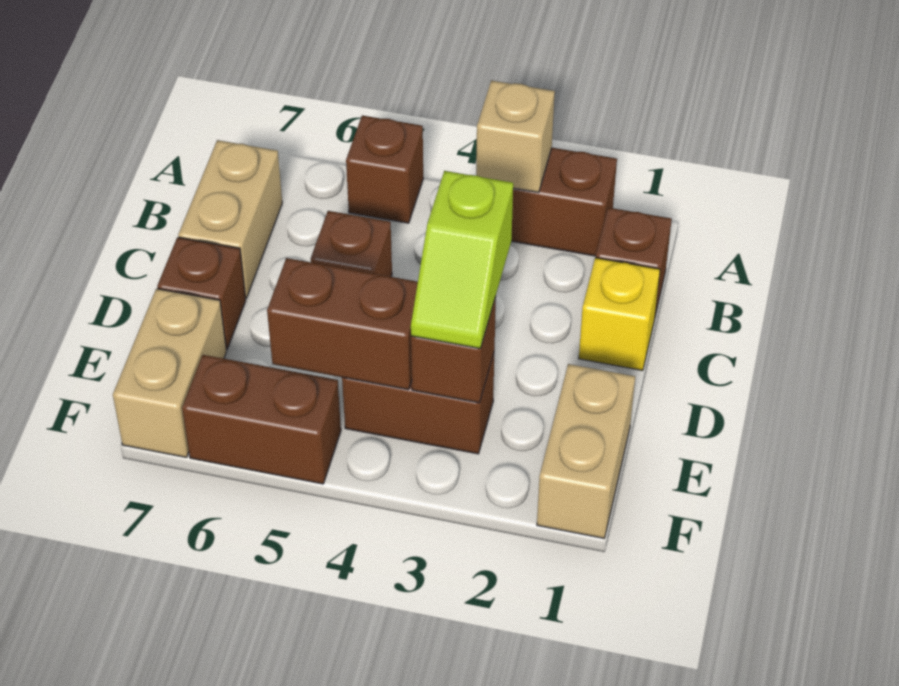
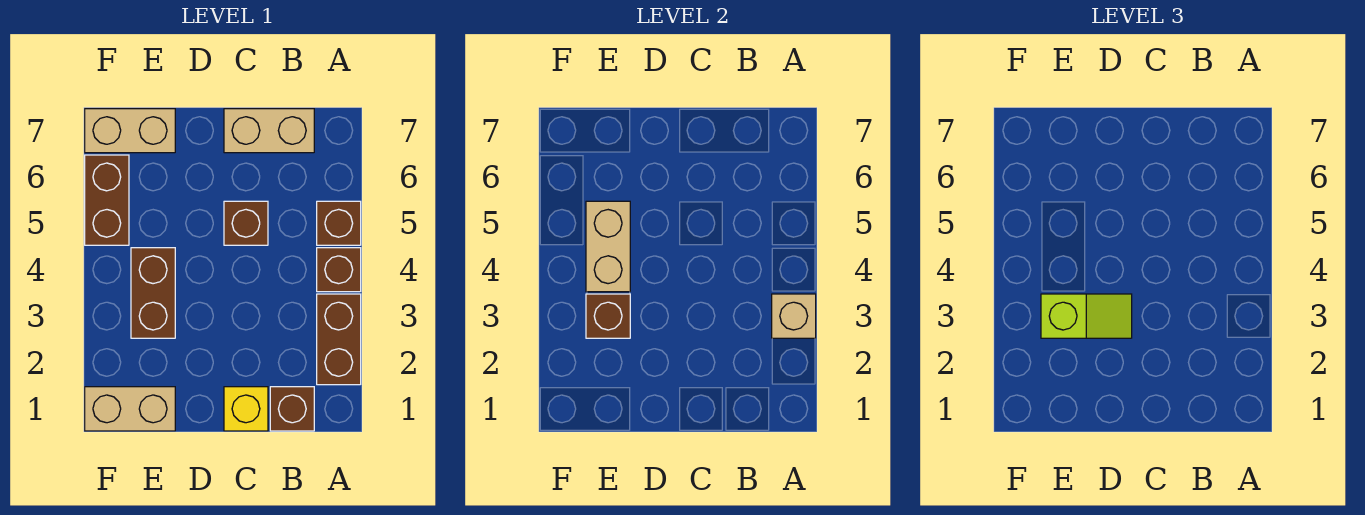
lime slope D3:E3 level 3 top D -> lime slope D3:E3 level 3 top E
brown brick D7 level 1 -> brown brick A4 level 1
brown brick E4:E5 level 2 -> tan brick E4:E5 level 2

